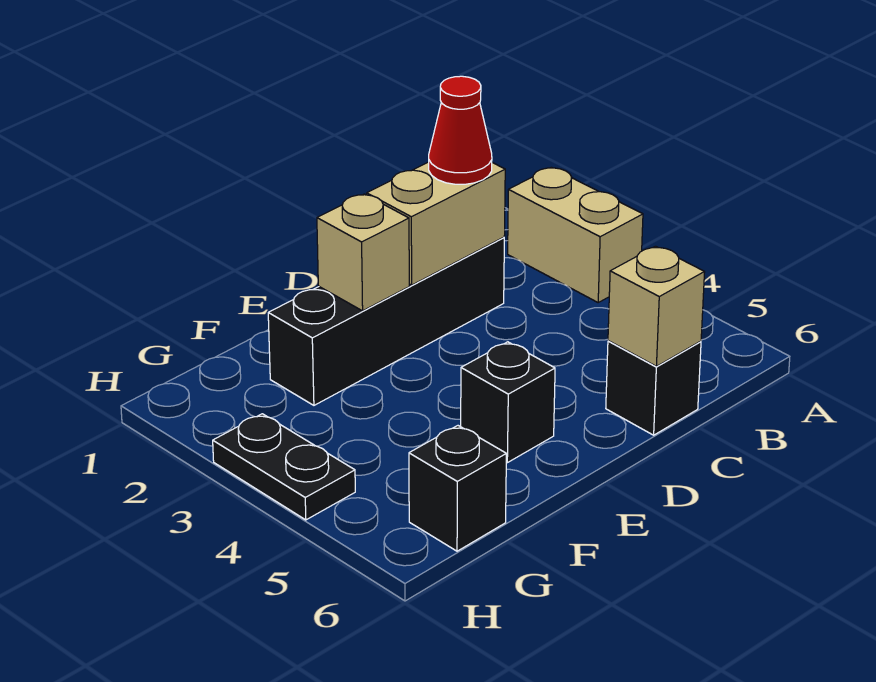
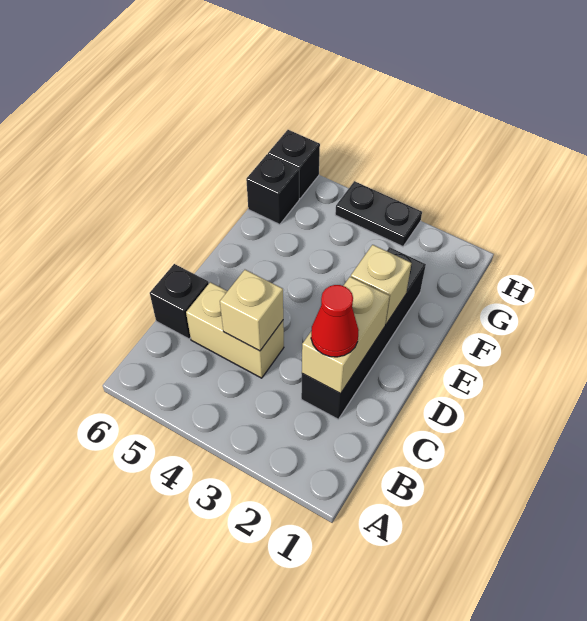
tan brick A2:A3 level 1 -> tan brick C4:C5 level 1
tan brick C6 level 2 -> tan brick C4 level 2
black brick E5 level 1 -> black brick H6 level 1

